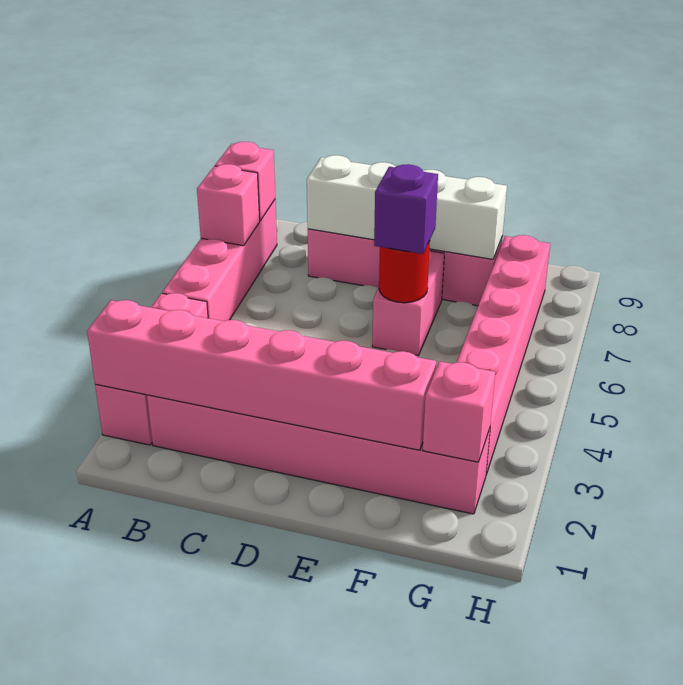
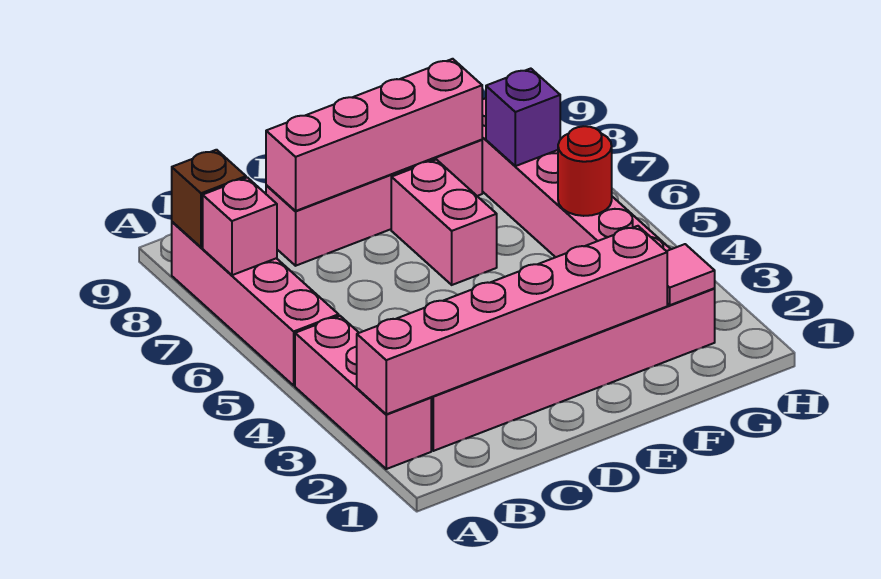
pink brick A8 level 2 -> brown brick A8 level 2
white brick C8:F8 level 2 -> pink brick C8:F8 level 2
red round brick E6 level 2 -> red round brick G5 level 2
purple brick E6 level 3 -> purple brick G7 level 2
pink brick G2 level 2 -> pink tile G2 level 2

